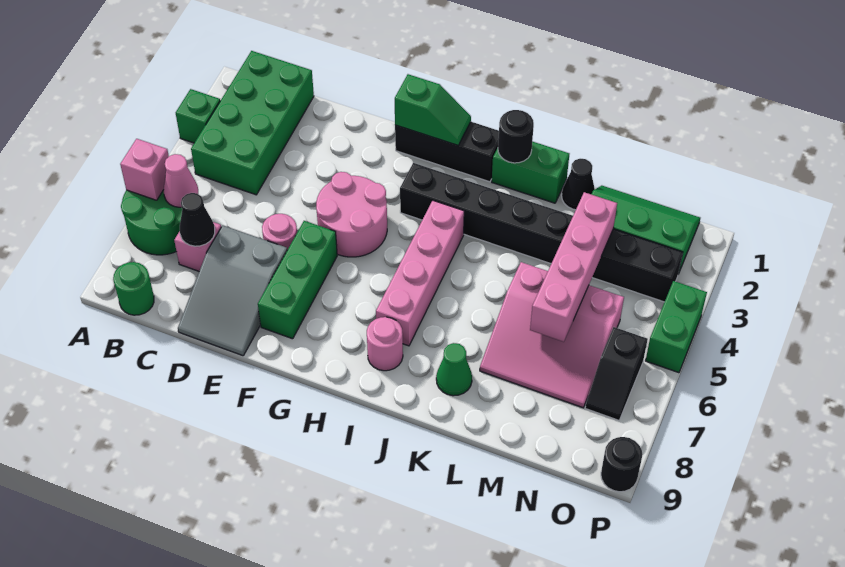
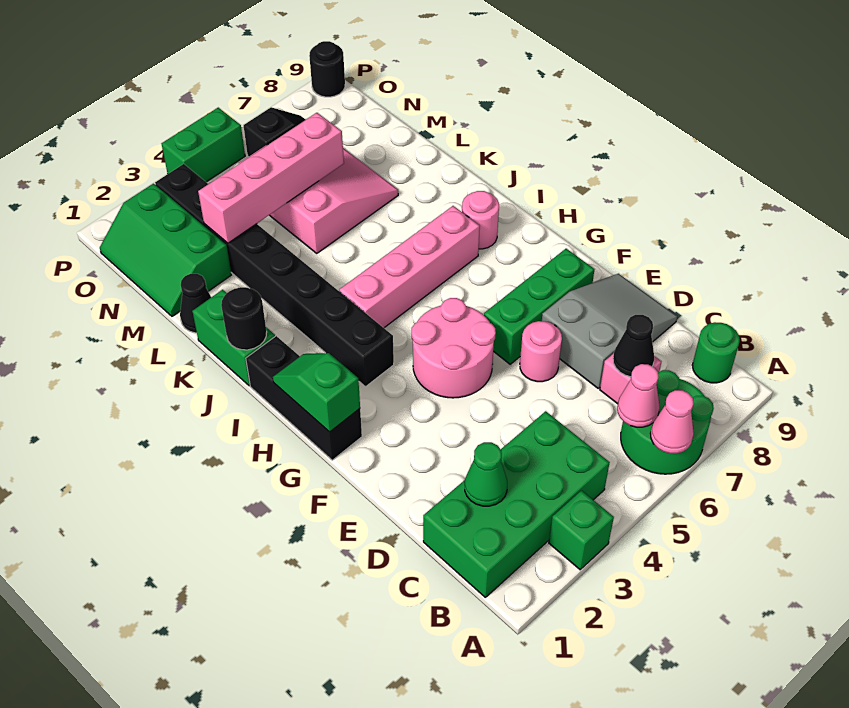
pink brick A6 level 2 -> pink cone A6 level 2
green cone K8 level 1 -> green cone C2 level 2

